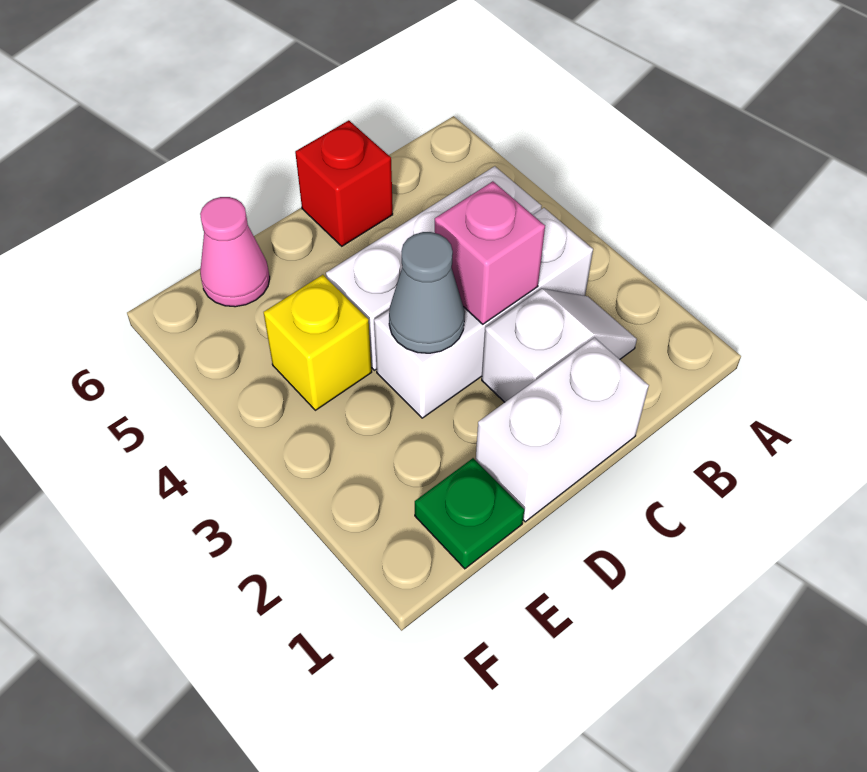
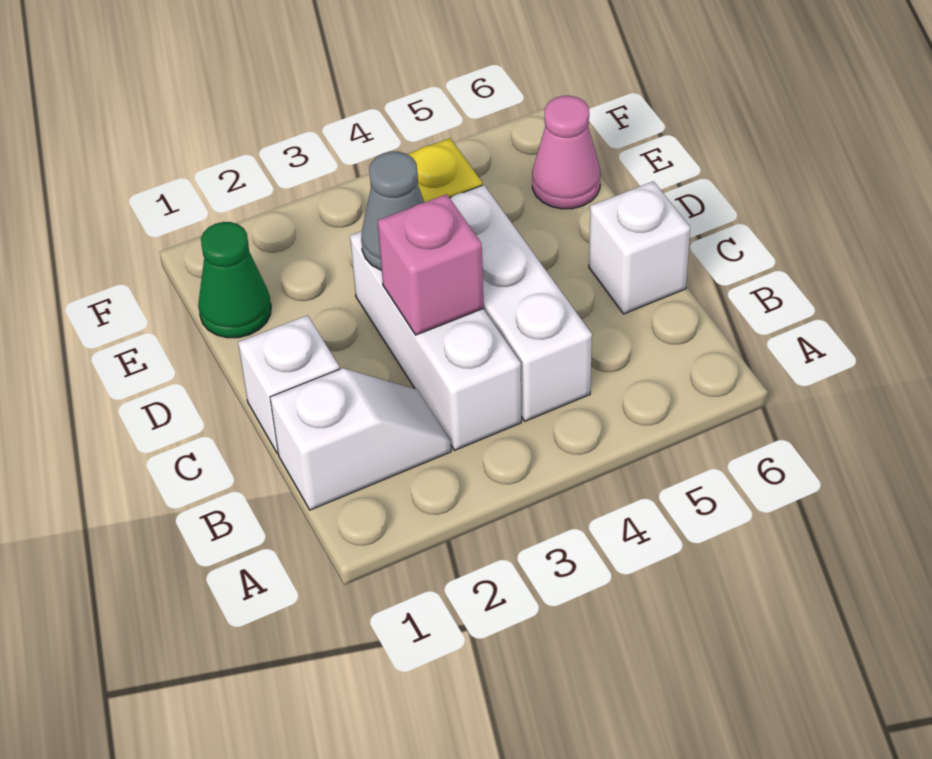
white slope B2:C2 level 1 top C -> white slope B1:B2 level 1 top 1
white brick C1:D1 level 1 -> white brick C1 level 1
red brick C6 level 1 -> white brick C6 level 1
green plate E1 level 1 -> green cone E1 level 1

